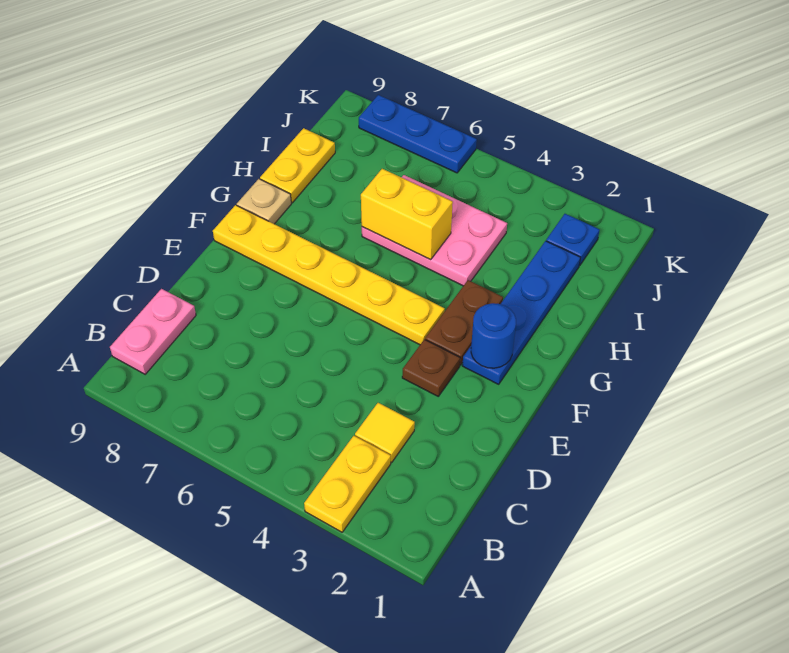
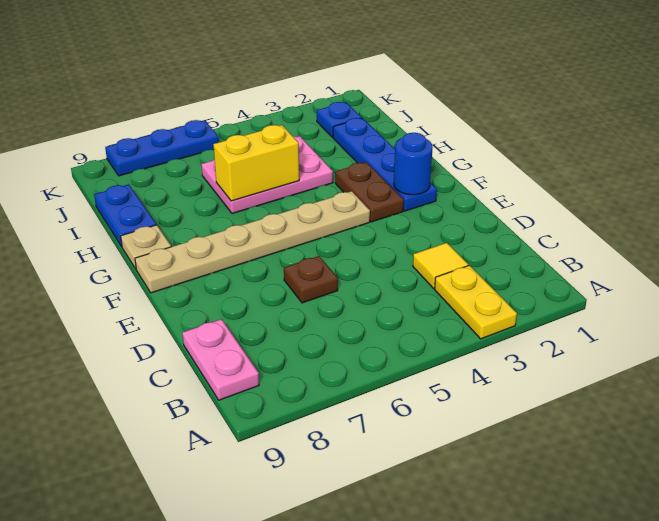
brown plate E3 level 1 -> brown plate D6 level 1
yellow plate F4:F9 level 1 -> tan plate F4:F9 level 1
yellow plate H9:I9 level 1 -> blue plate H9:I9 level 1

